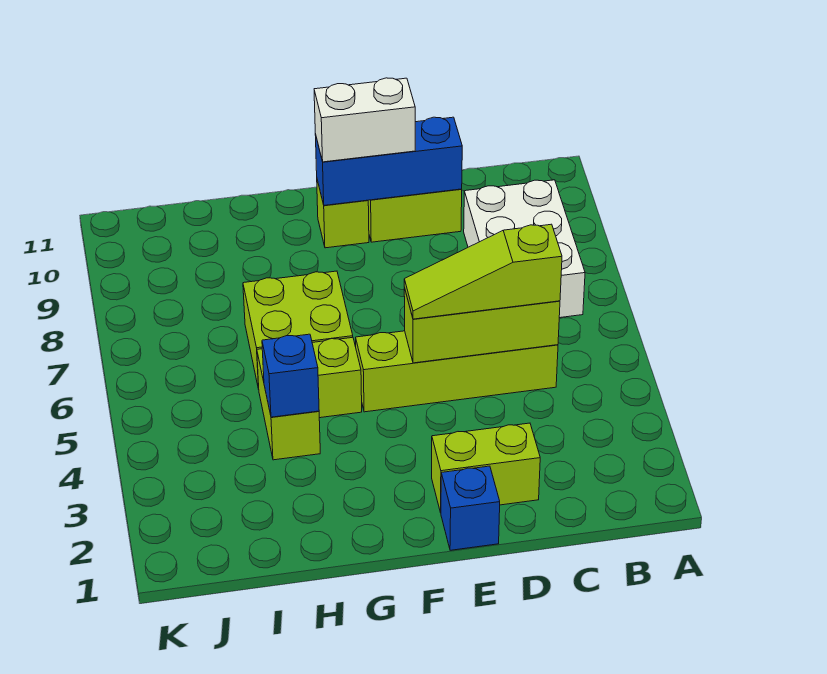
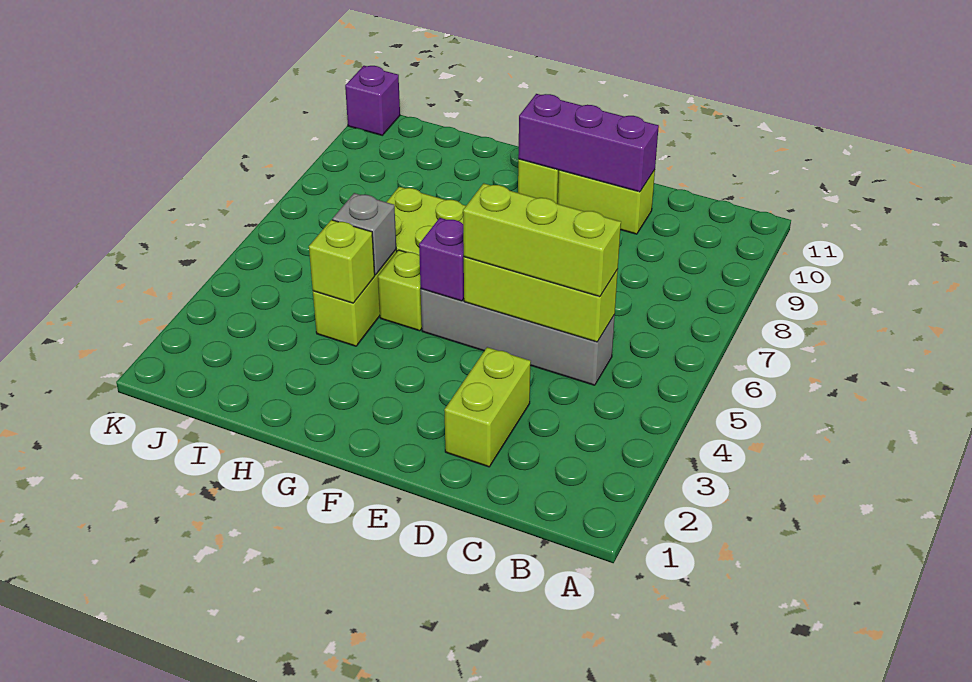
white brick B7:C9 level 1 -> none
lime brick C5:F5 level 1 -> grey brick C5:F5 level 1
lime slope C5:E5 level 3 top C -> lime brick C5:E5 level 3
lime brick D2:E2 level 1 -> lime brick D2:D3 level 1
blue brick D10:F10 level 2 -> purple brick D10:F10 level 2
blue brick E1 level 1 -> none
white brick E10:F10 level 3 -> none
none -> purple brick F5 level 2
blue brick H4 level 2 -> lime brick H4 level 2
none -> grey brick H5 level 2
none -> purple brick K11 level 1

